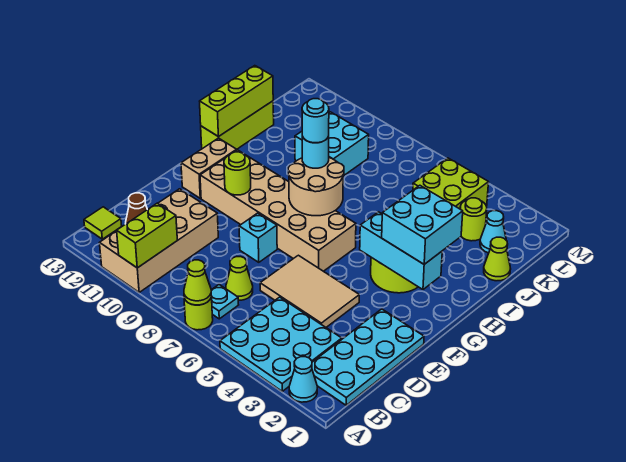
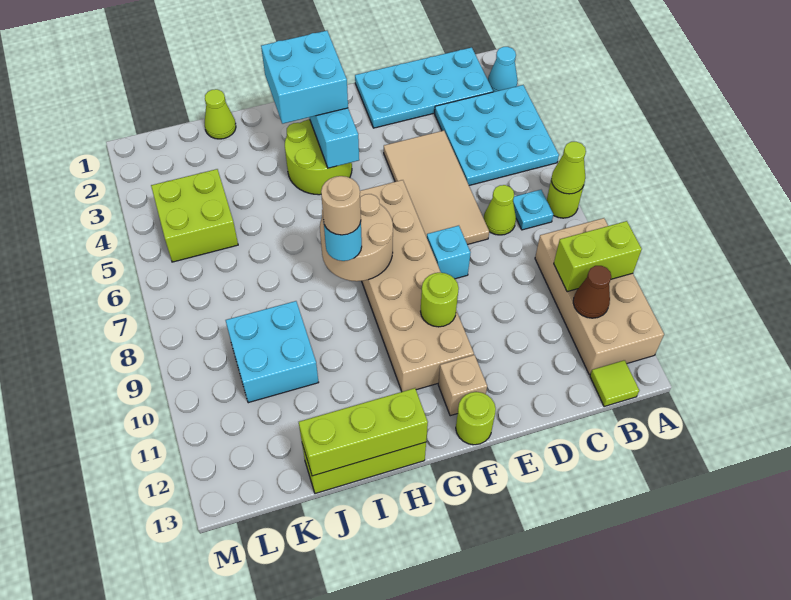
tan brick A10:D11 level 1 -> tan brick A9:B12 level 1
tan tile D4:E6 level 1 -> tan tile D4:E7 level 1
tan brick F12:G12 level 1 -> tan brick F12 level 1
cyan round brick H8 level 4 -> tan round brick H8 level 4
cyan cone K2 level 1 -> none
lime round brick K3 level 1 -> lime round brick F13 level 1

